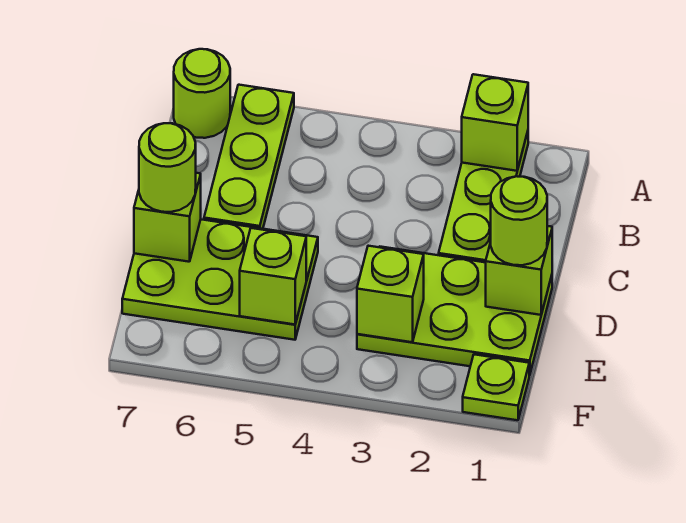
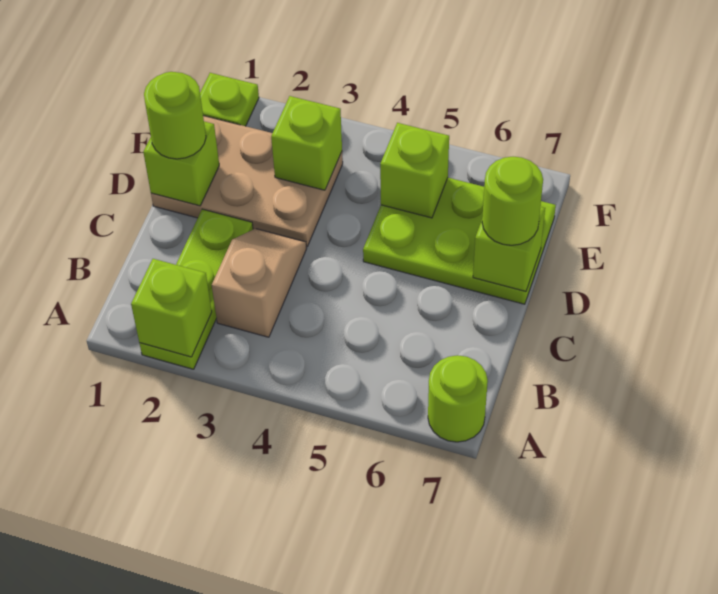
lime plate A6:C6 level 1 -> none
none -> tan slope B3:C3 level 1 top B
lime plate D1:E3 level 1 -> tan plate D1:E3 level 1

